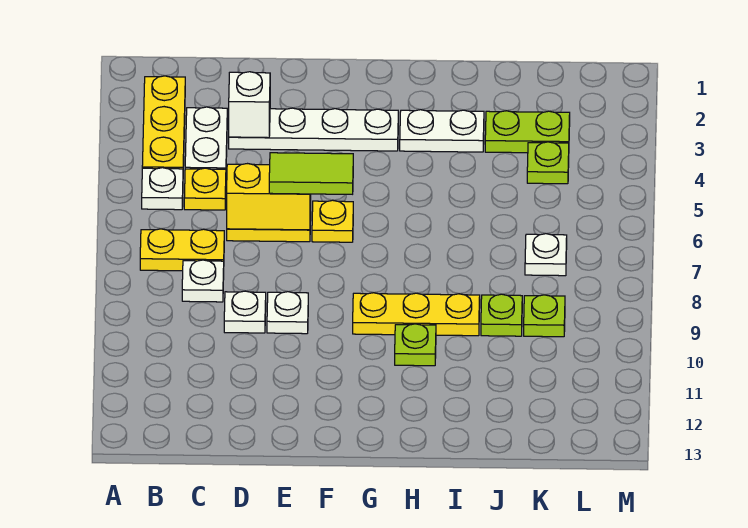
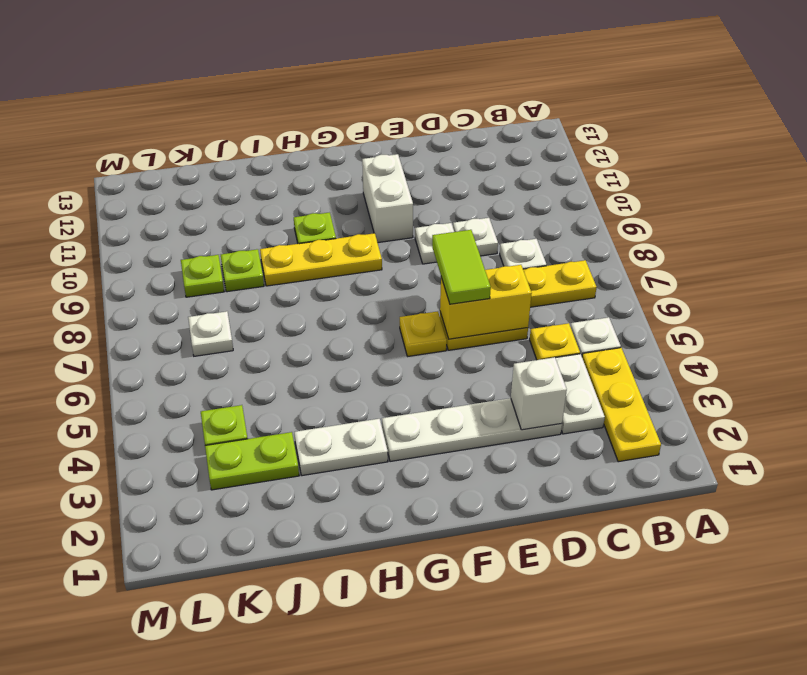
lime tile E6:F6 level 3 -> lime tile E6:E7 level 3
none -> white brick F10:F11 level 1

